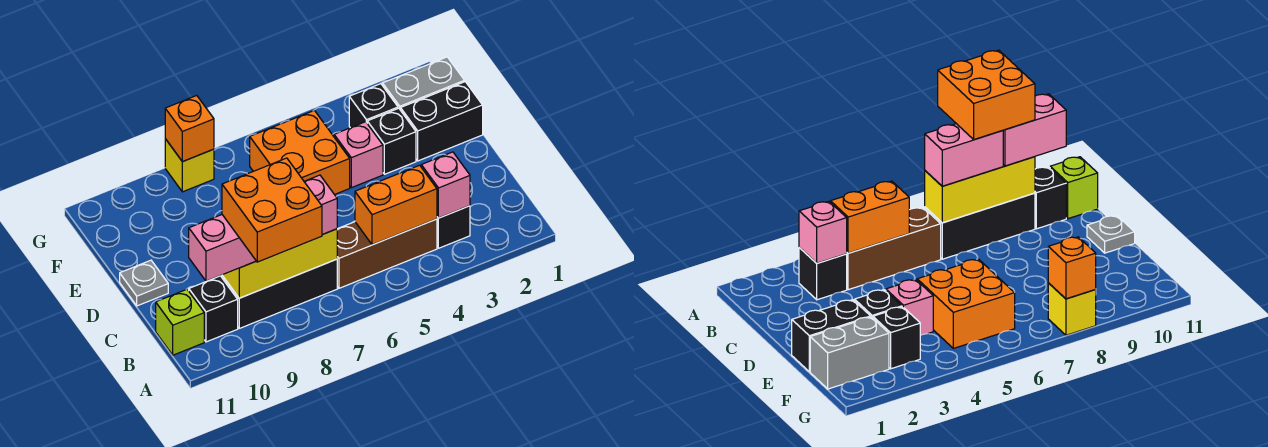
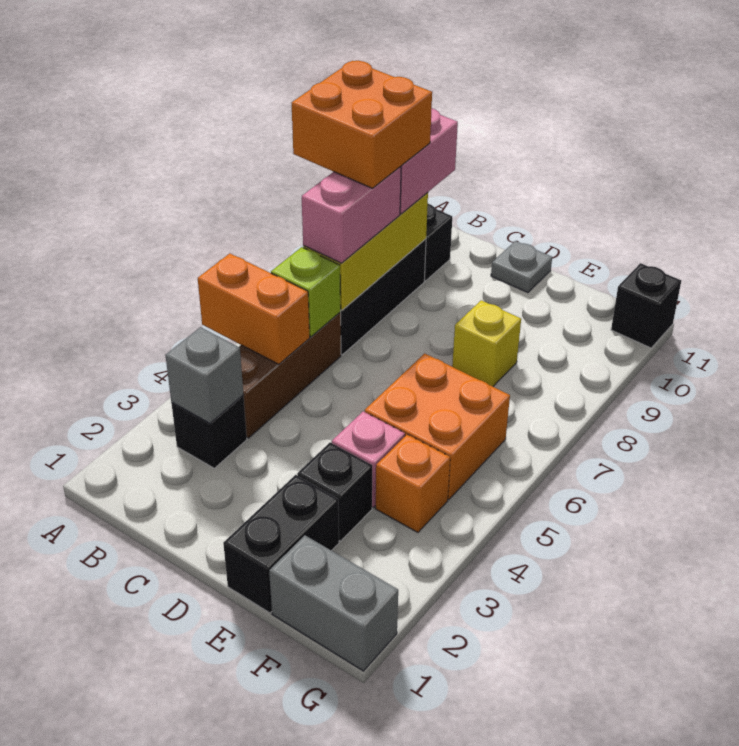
pink brick B3 level 2 -> grey brick B3 level 2
orange brick B4:B5 level 2 -> orange brick A5:B5 level 2
lime brick B11 level 1 -> lime brick B6 level 2
grey brick F1:F2 level 1 -> grey brick F1:G1 level 1
black brick F3 level 1 -> black brick G11 level 1
yellow brick G8 level 1 -> yellow brick E8 level 1
orange brick G8 level 2 -> orange brick F4 level 1

